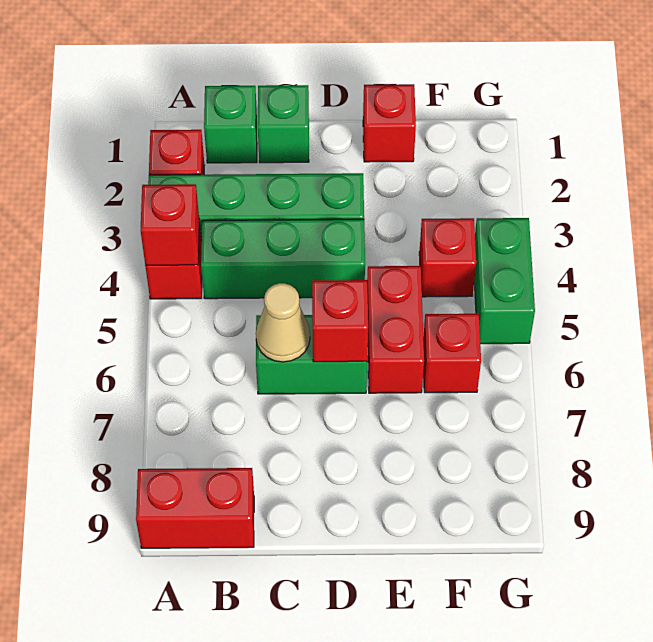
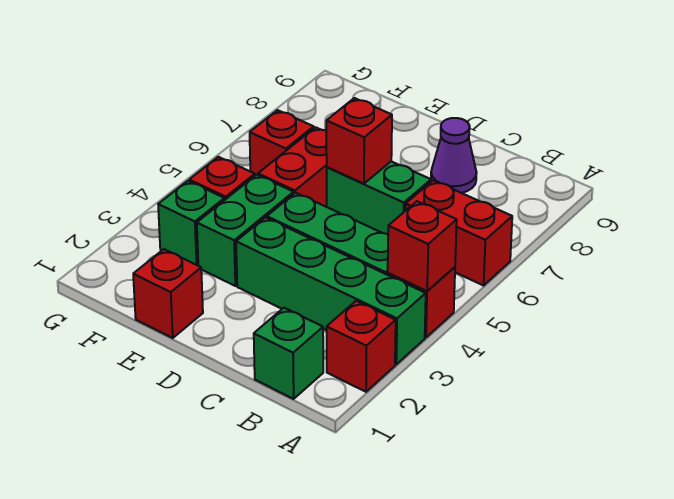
red brick A9:B9 level 1 -> red brick A6:B6 level 1
green brick C1 level 1 -> green brick F3 level 1
tan cone C6 level 2 -> none
none -> purple cone C8 level 1
green brick G4:G5 level 1 -> green brick E3:E4 level 1

